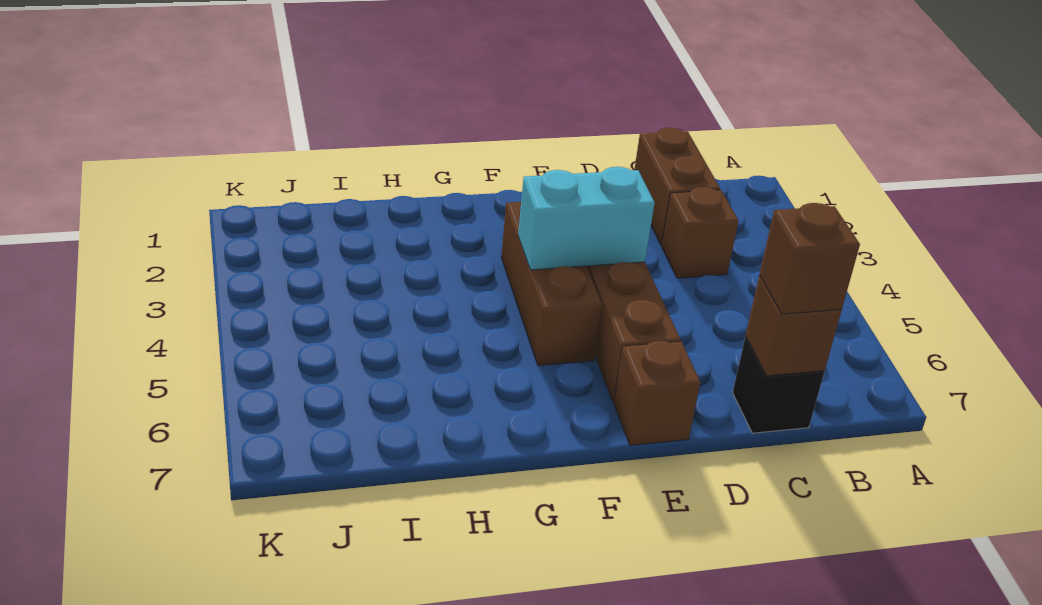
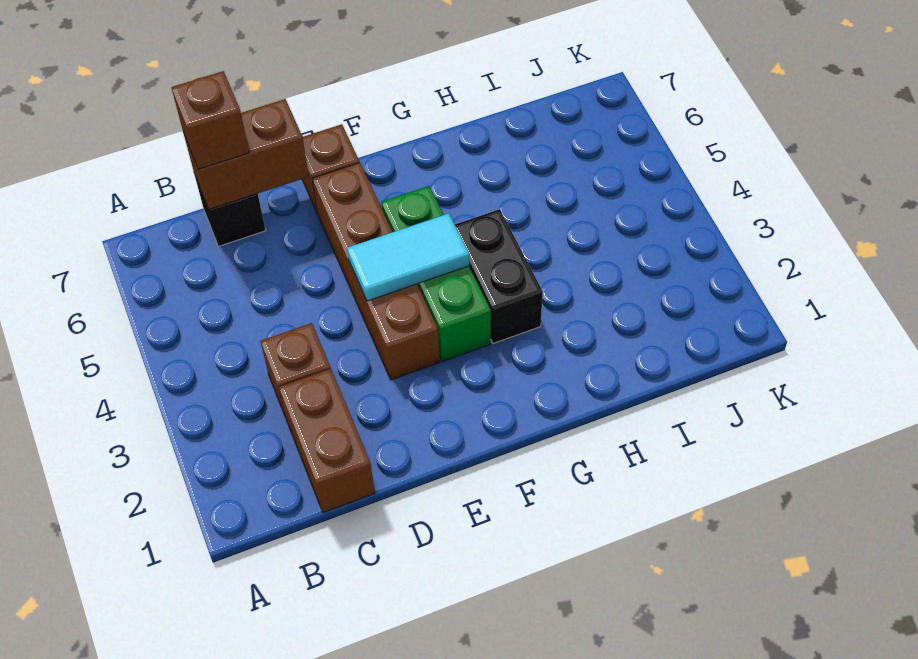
brown brick C7 level 2 -> brown brick C7:D7 level 2
cyan brick E4:F4 level 2 -> cyan tile E4:F4 level 2
brown brick F3:F5 level 1 -> green brick F3:F5 level 1
none -> black brick G3:G4 level 1

